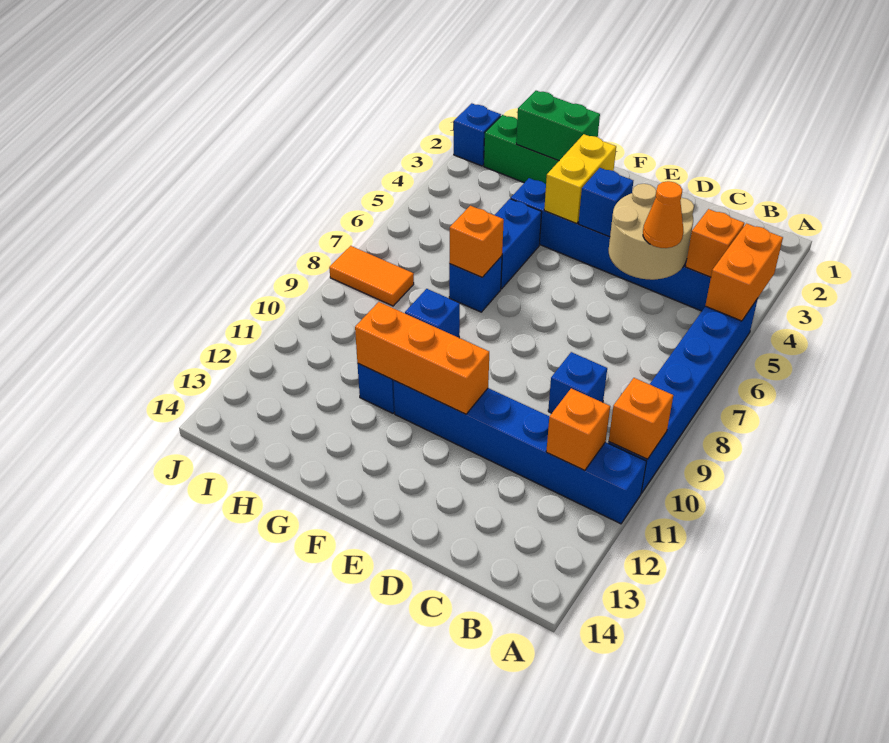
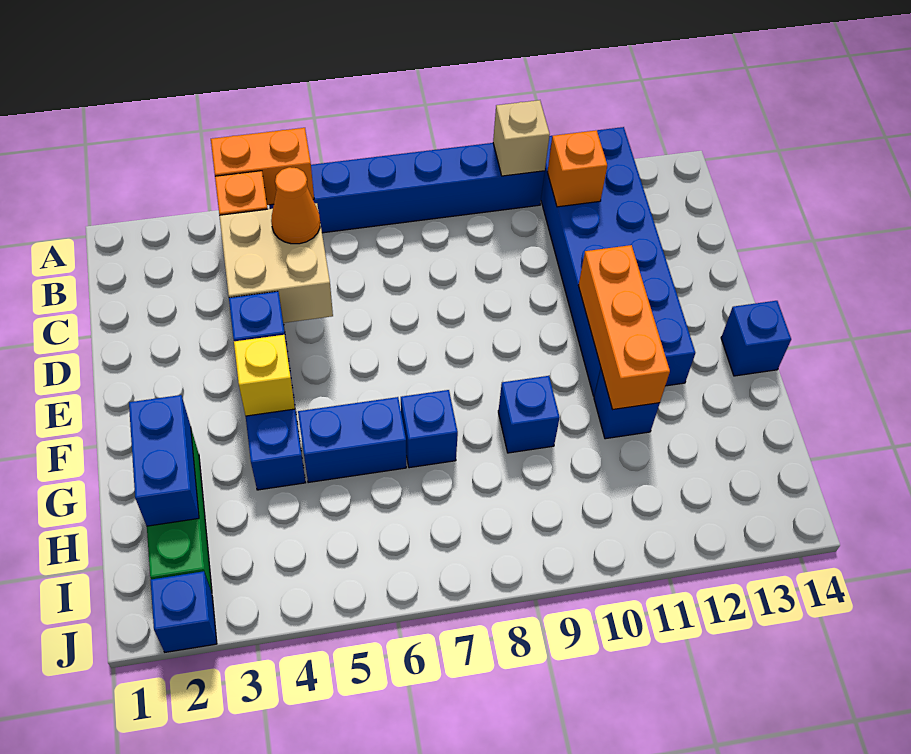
orange brick A10 level 2 -> tan brick A10 level 2
blue brick A11:F11 level 1 -> blue brick A11:F12 level 1
tan round brick C4:D5 level 2 -> tan brick C4:D5 level 2
blue brick C9 level 1 -> blue brick F14 level 1
yellow brick F3:F4 level 2 -> yellow brick F4 level 2
green brick G2:H2 level 2 -> blue brick G2:H2 level 2
orange brick G7 level 2 -> none
orange tile I8:J8 level 1 -> none

